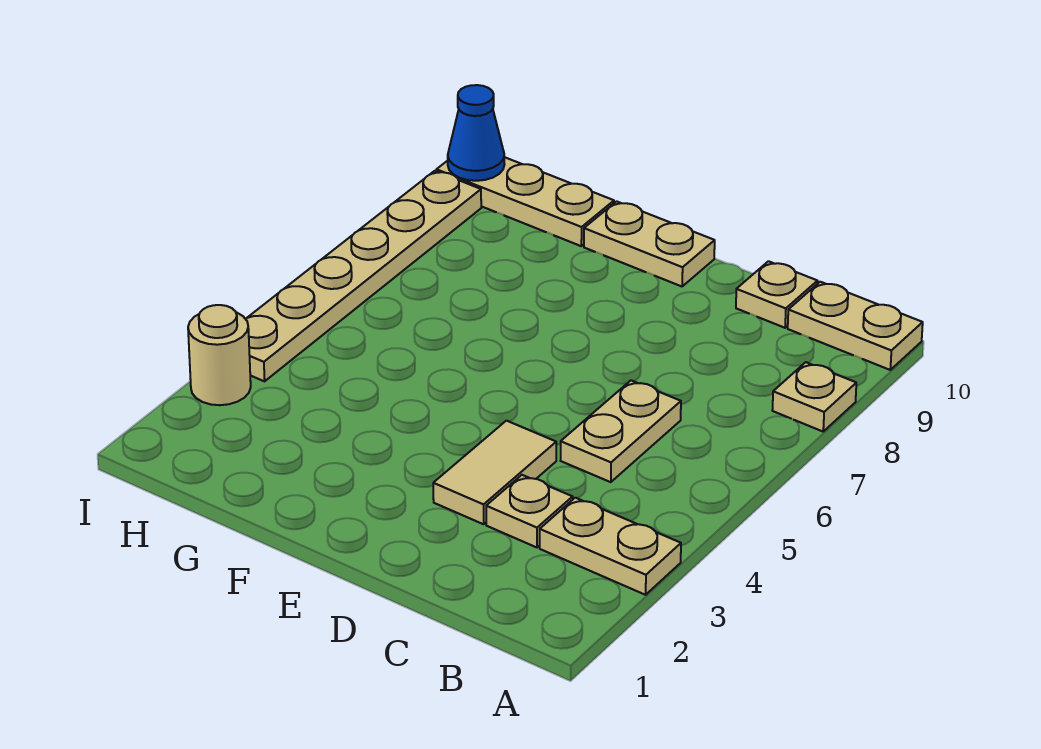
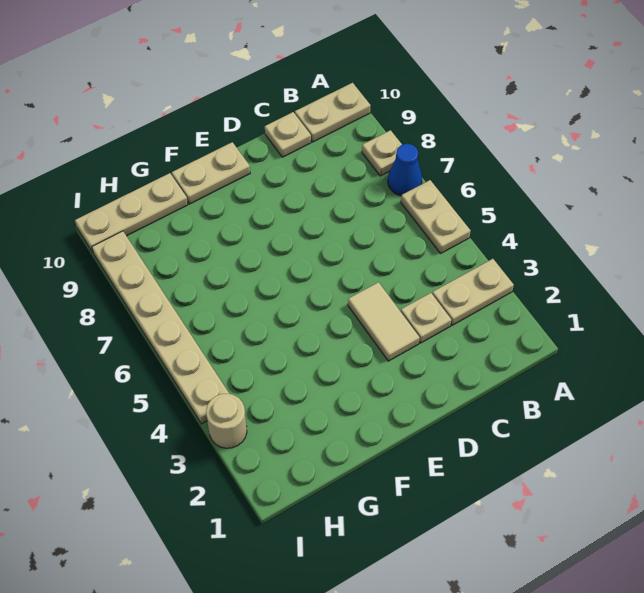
tan plate C5:C6 level 1 -> tan plate A5:A6 level 1
blue cone I10 level 2 -> blue cone A7 level 1

